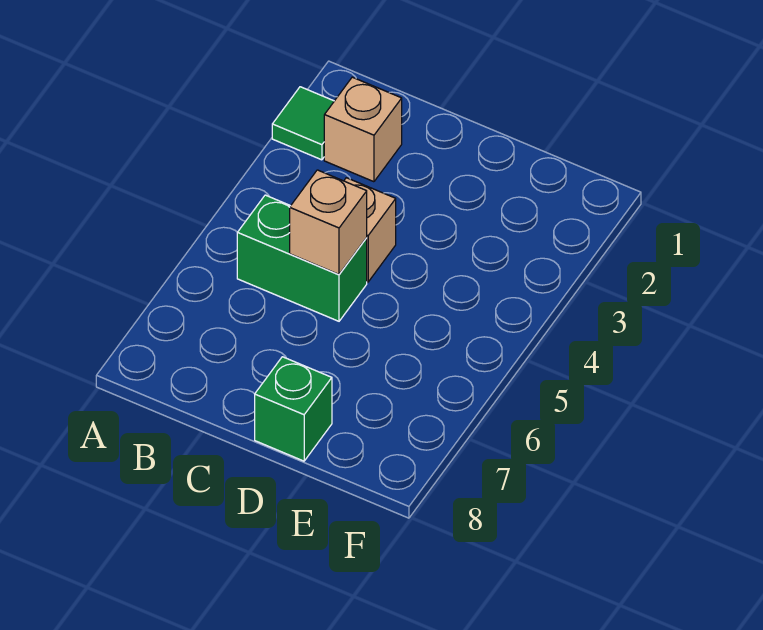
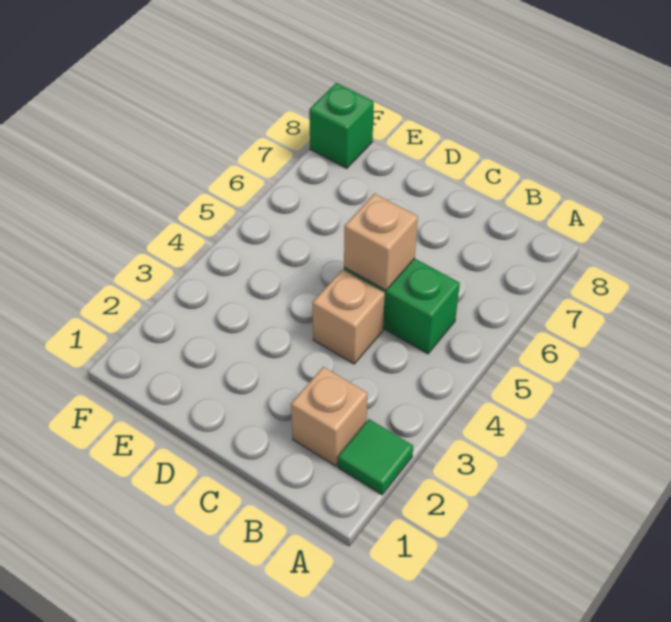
green brick D8 level 1 -> green brick F8 level 1

